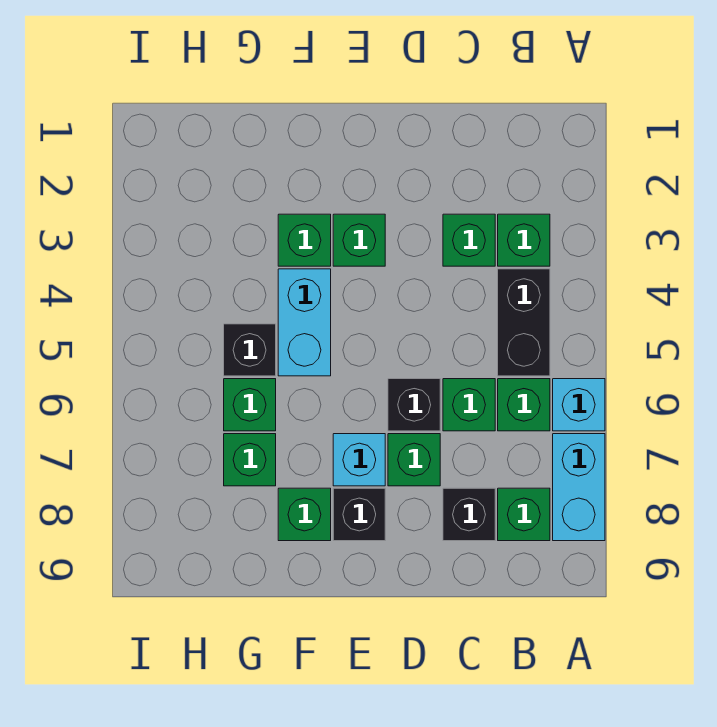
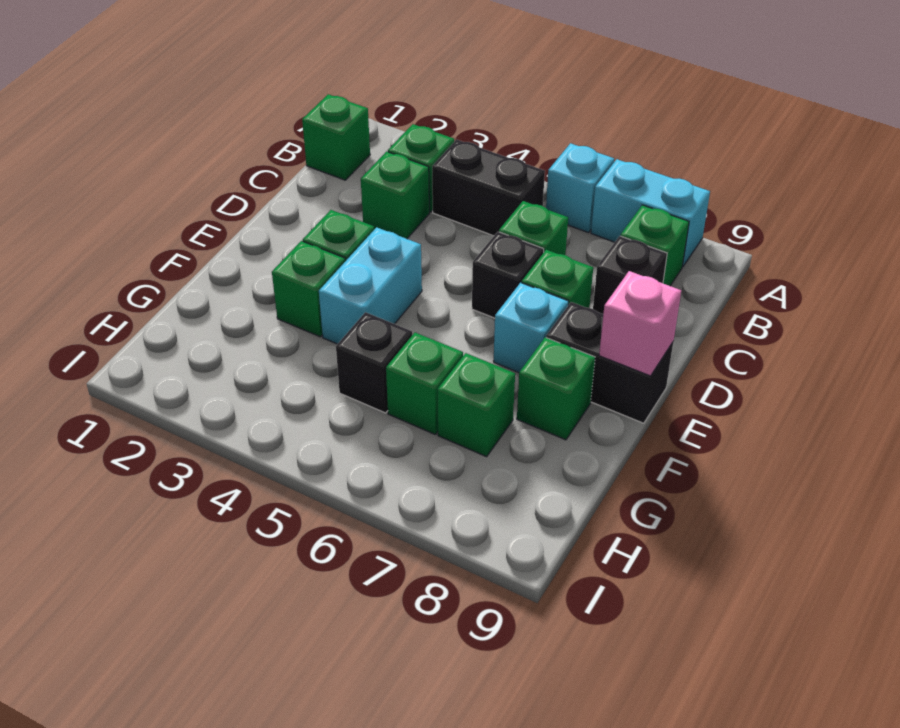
green brick B6 level 1 -> green brick B1 level 1
black brick E8 level 1 -> black brick E8:E9 level 1
none -> pink brick E9 level 2
cyan brick F4:F5 level 1 -> cyan brick E4:F4 level 1

